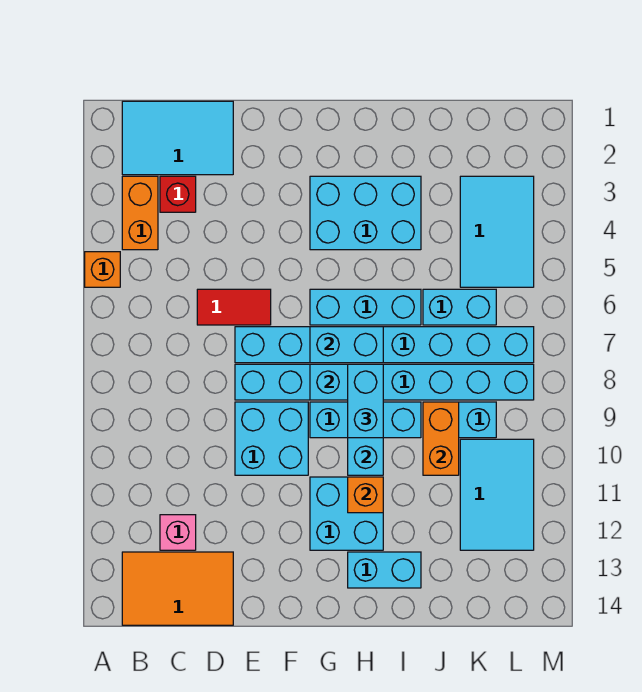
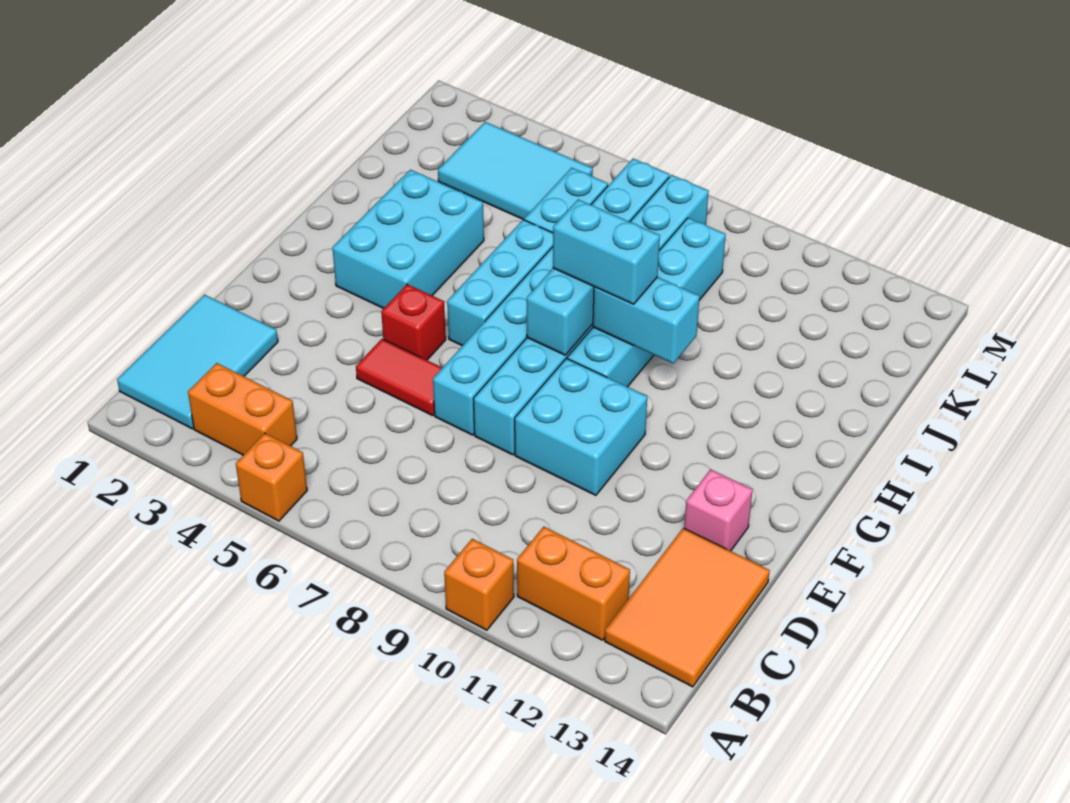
red brick C3 level 1 -> red brick F5 level 1
pink brick C12 level 1 -> pink brick E13 level 1
red tile D6:E6 level 1 -> red tile E5:E6 level 1
cyan brick G7:H7 level 2 -> none
cyan brick G11:H12 level 1 -> none
orange brick H11 level 2 -> orange brick A10 level 1
cyan brick H13:I13 level 1 -> none
orange brick J9:J10 level 2 -> orange brick B11:B12 level 1
cyan tile K10:L12 level 1 -> none

